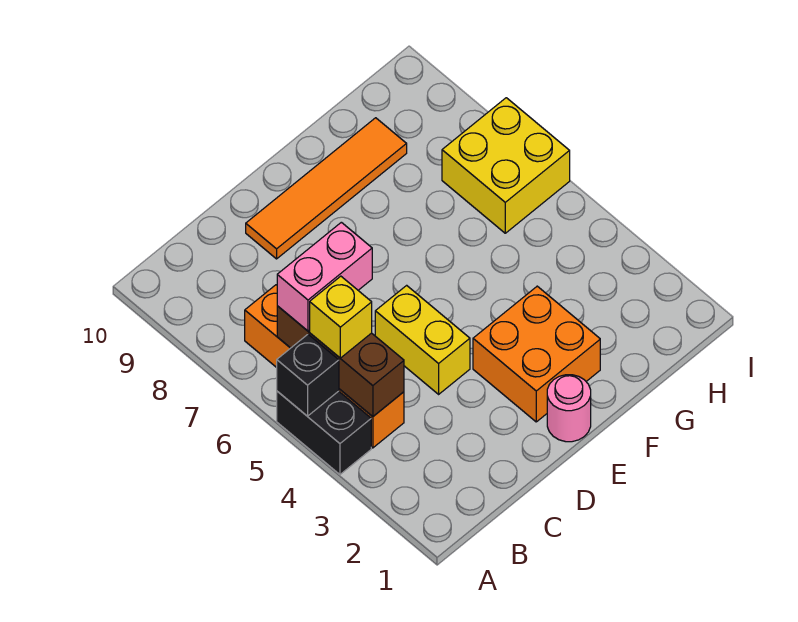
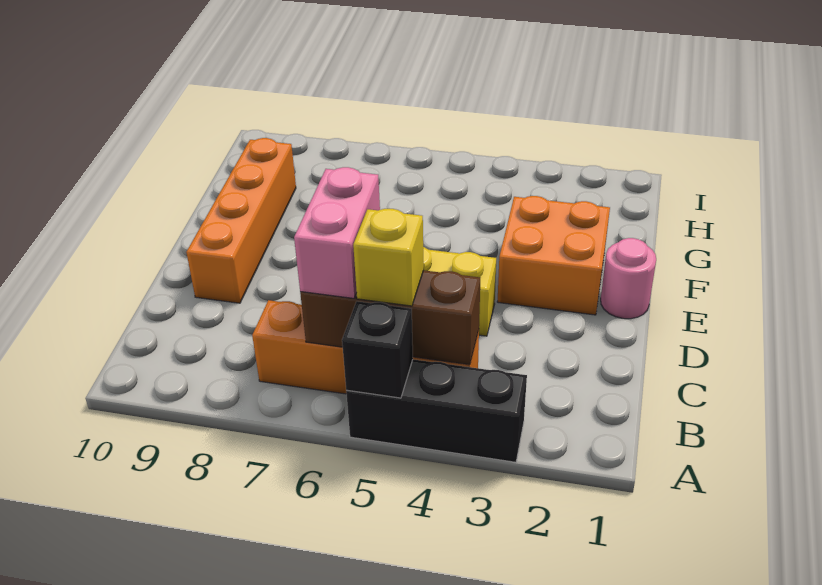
black brick A4:A5 level 1 -> black brick A3:A5 level 1
orange tile D9:G9 level 1 -> orange brick D9:G9 level 1
yellow brick H6:I7 level 1 -> none

